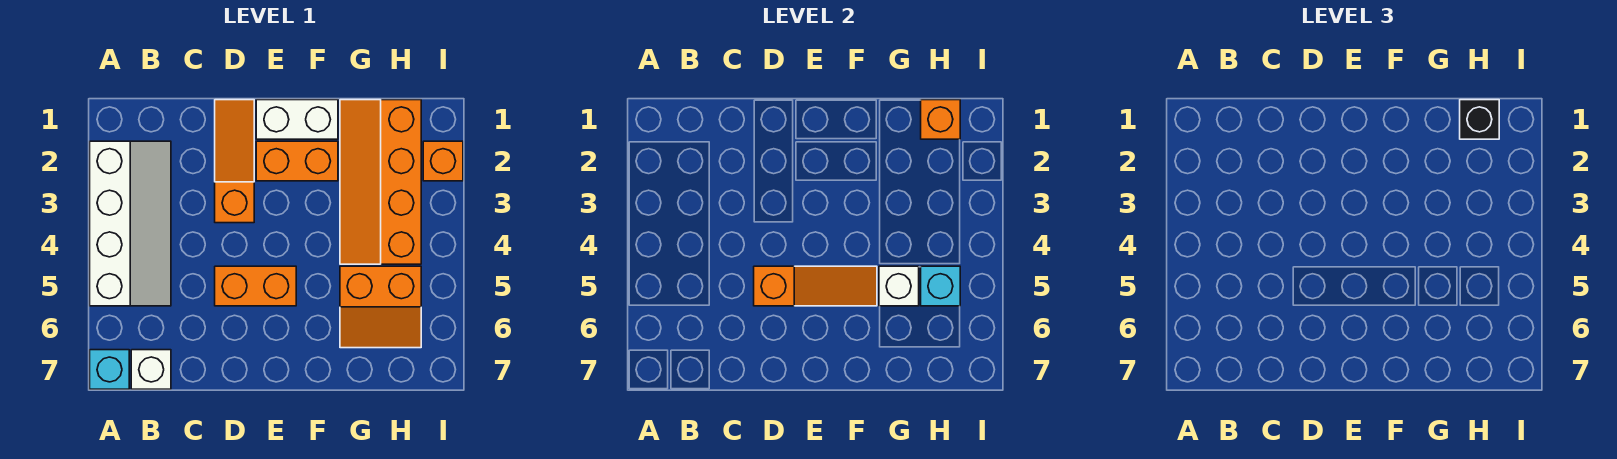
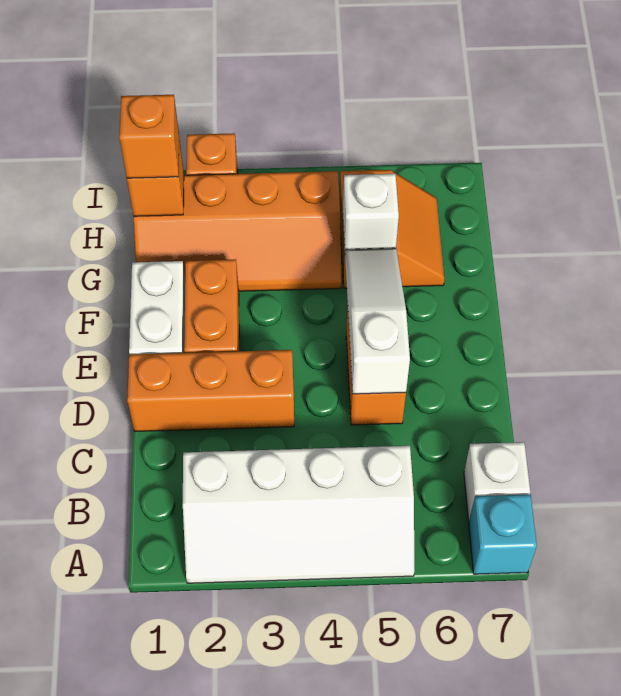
white slope A2:B5 level 1 top A -> white slope A2:B5 level 1 top B
orange slope D1:D3 level 1 top 3 -> orange brick D1:D3 level 1
orange slope D5:F5 level 2 top D -> white slope D5:F5 level 2 top D
black brick H1 level 3 -> orange brick H1 level 3
cyan brick H5 level 2 -> none

